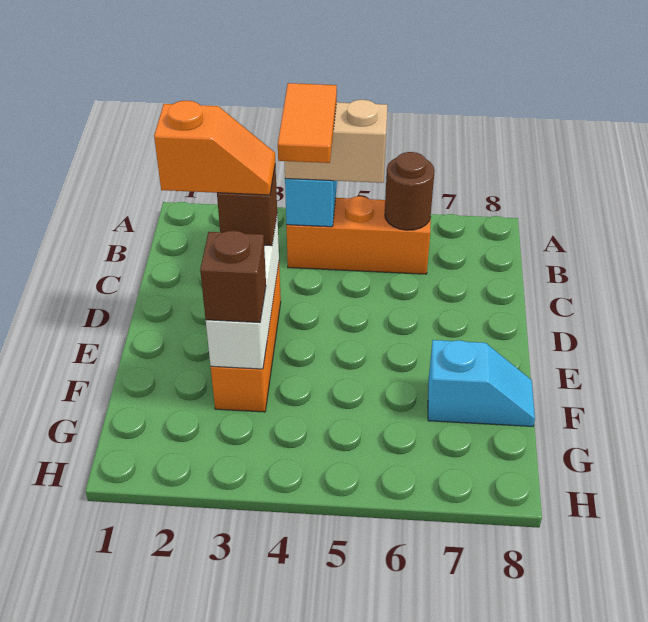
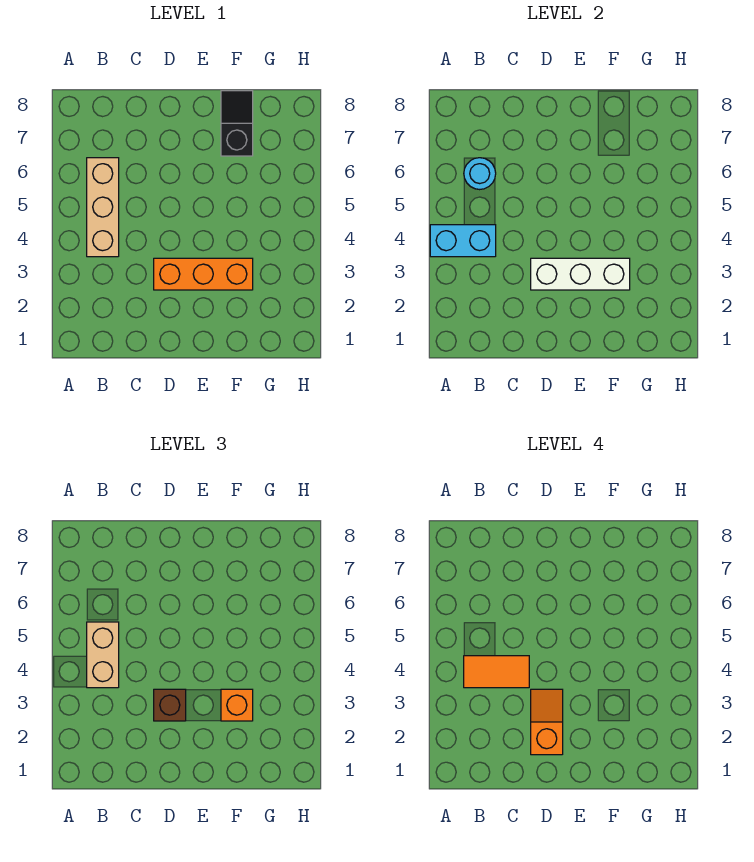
orange brick B4:B6 level 1 -> tan brick B4:B6 level 1
brown round brick B6 level 2 -> cyan round brick B6 level 2
brown brick F3 level 3 -> orange brick F3 level 3
cyan slope F7:F8 level 1 top 7 -> black slope F7:F8 level 1 top 7

